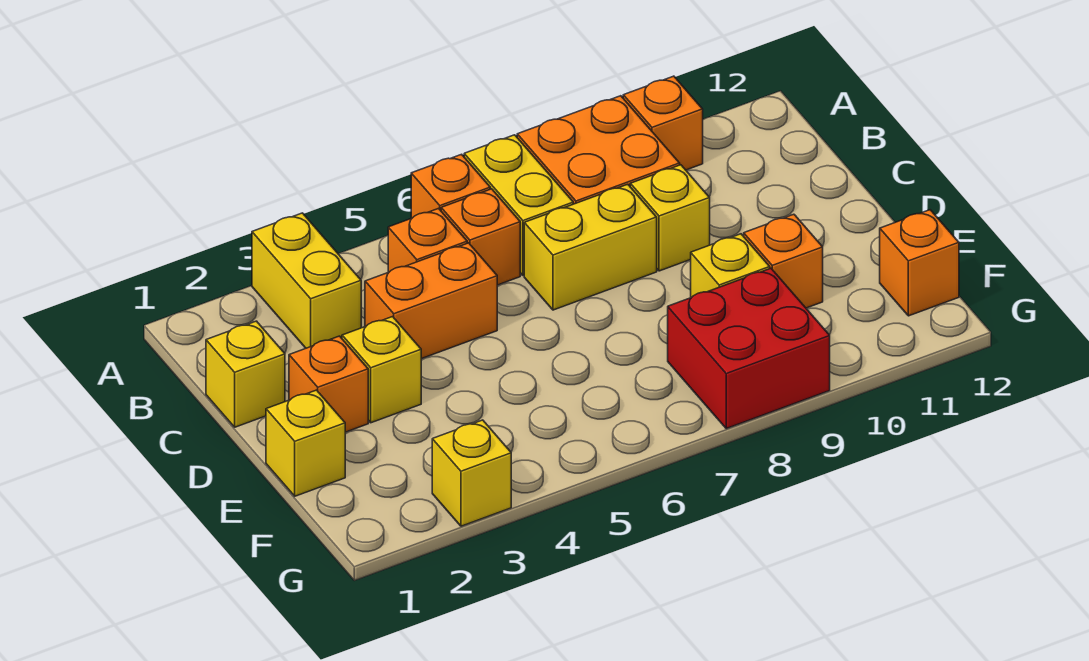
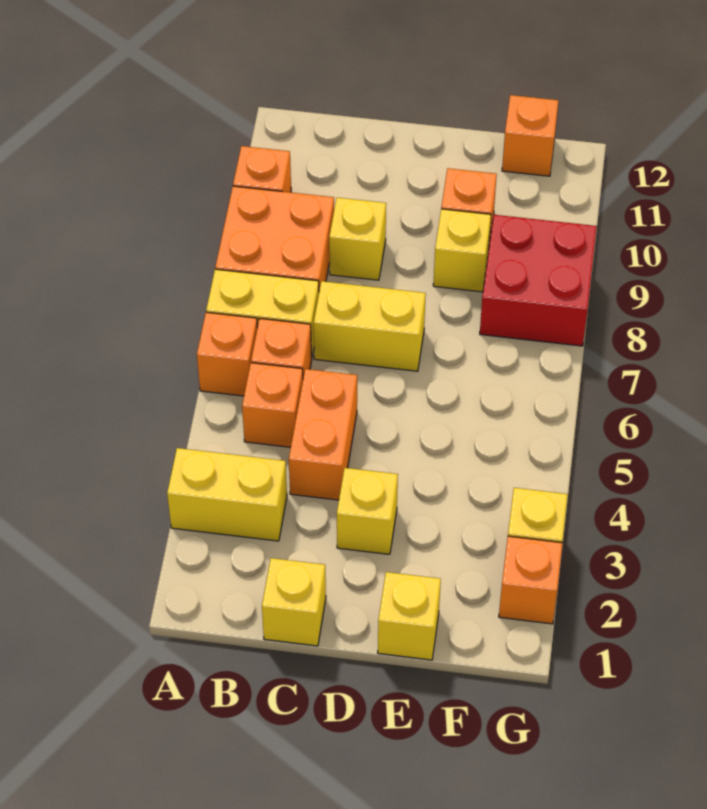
yellow brick C7:C8 level 1 -> yellow brick C7:D7 level 1
orange brick D2 level 1 -> orange brick G2 level 1

